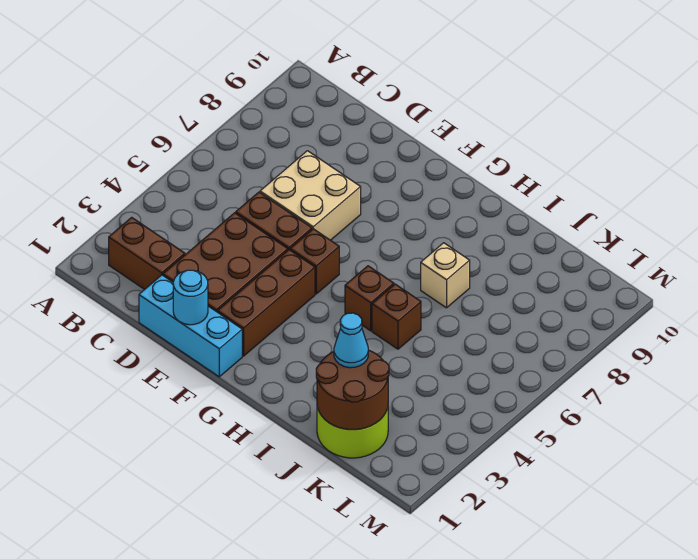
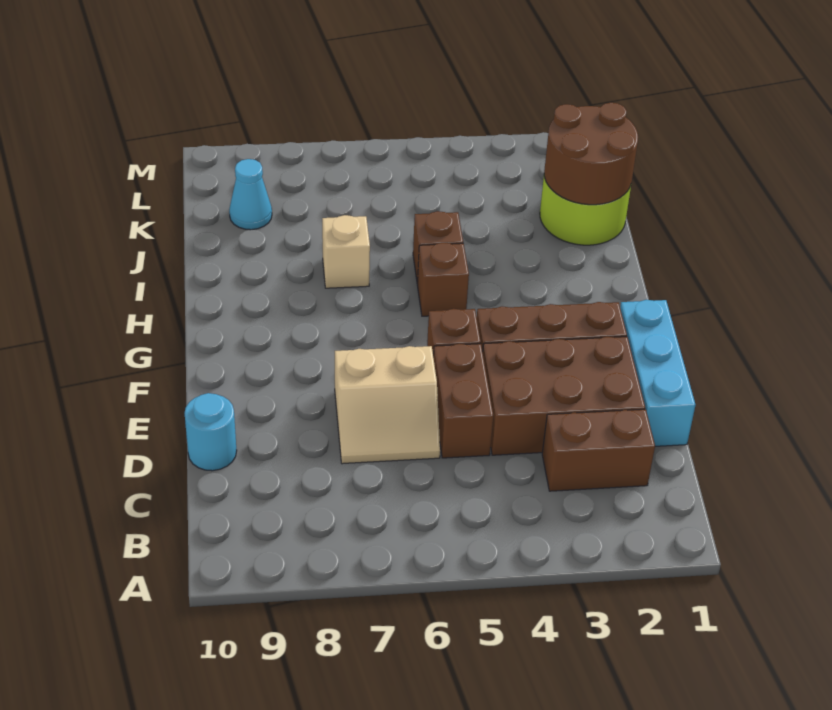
brown brick B2:C2 level 1 -> brown brick C2:C3 level 1
tan brick D6:E7 level 1 -> tan slope D6:E7 level 1 top E
cyan round brick E1 level 2 -> cyan round brick D10 level 1
cyan cone J2 level 3 -> cyan cone K9 level 1

